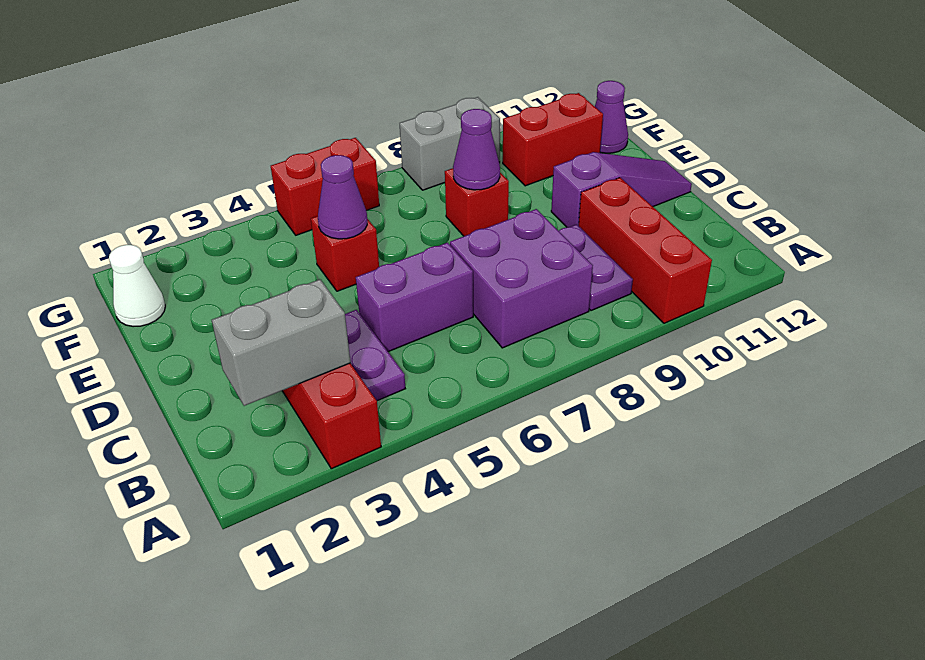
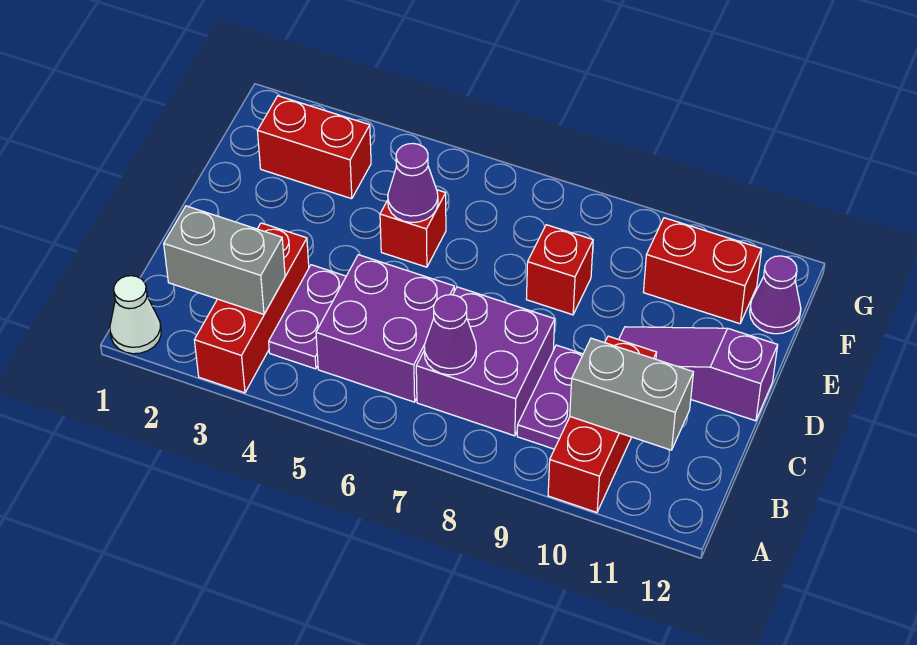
purple brick C5:C6 level 1 -> purple brick B5:C6 level 1
purple slope D10:D12 level 1 top 10 -> purple slope D10:D12 level 1 top 12
purple cone E8 level 2 -> purple cone B7 level 2
white cone F1 level 1 -> white cone A1 level 1
red brick G5:G6 level 1 -> red brick F2:F3 level 1
grey brick G8:G9 level 1 -> grey brick B10:B11 level 2

